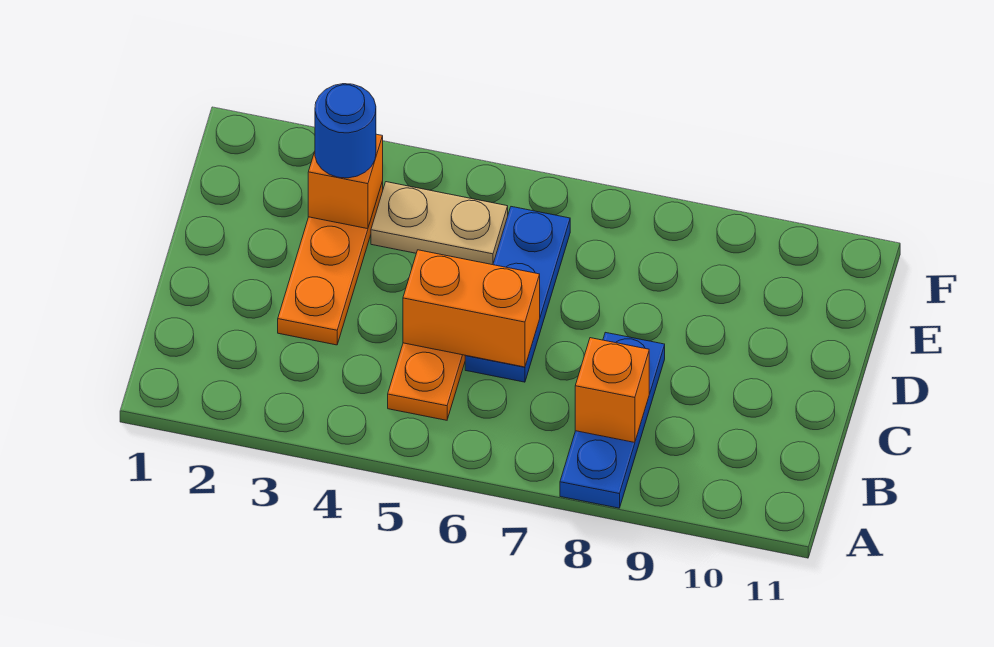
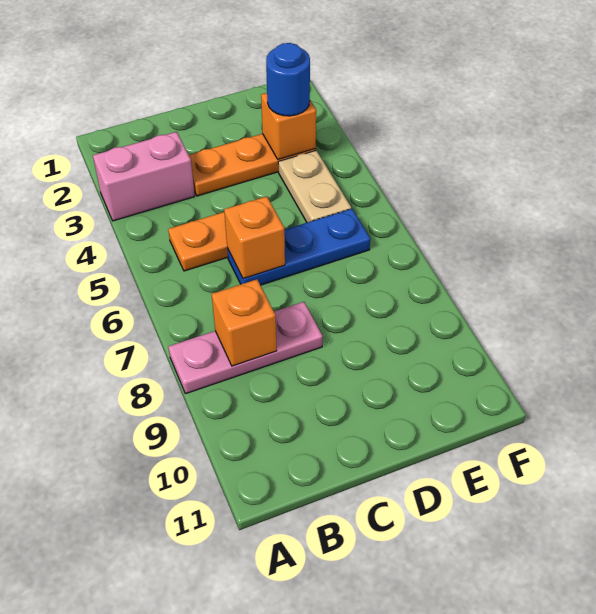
none -> pink brick A3:B3 level 1
blue plate A8:C8 level 1 -> pink plate A8:C8 level 1
orange brick C5:C6 level 2 -> orange brick C6 level 2

